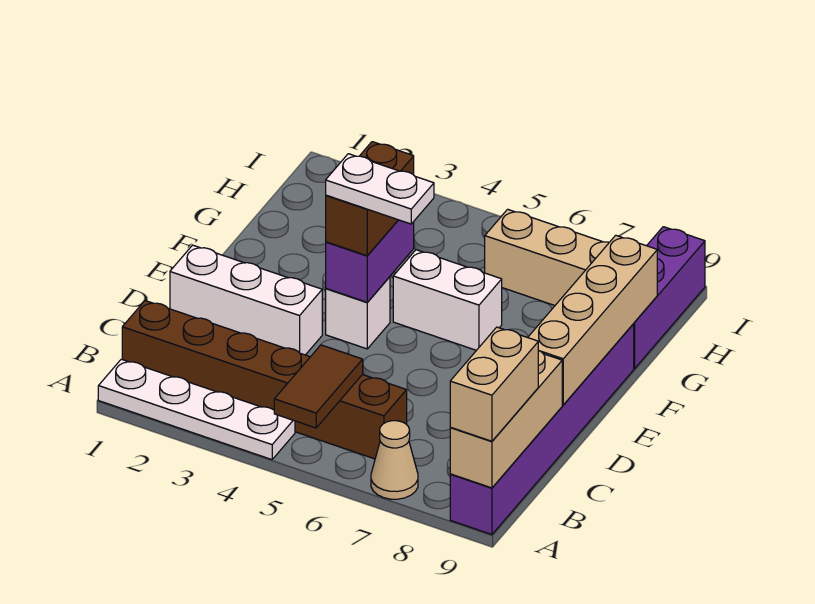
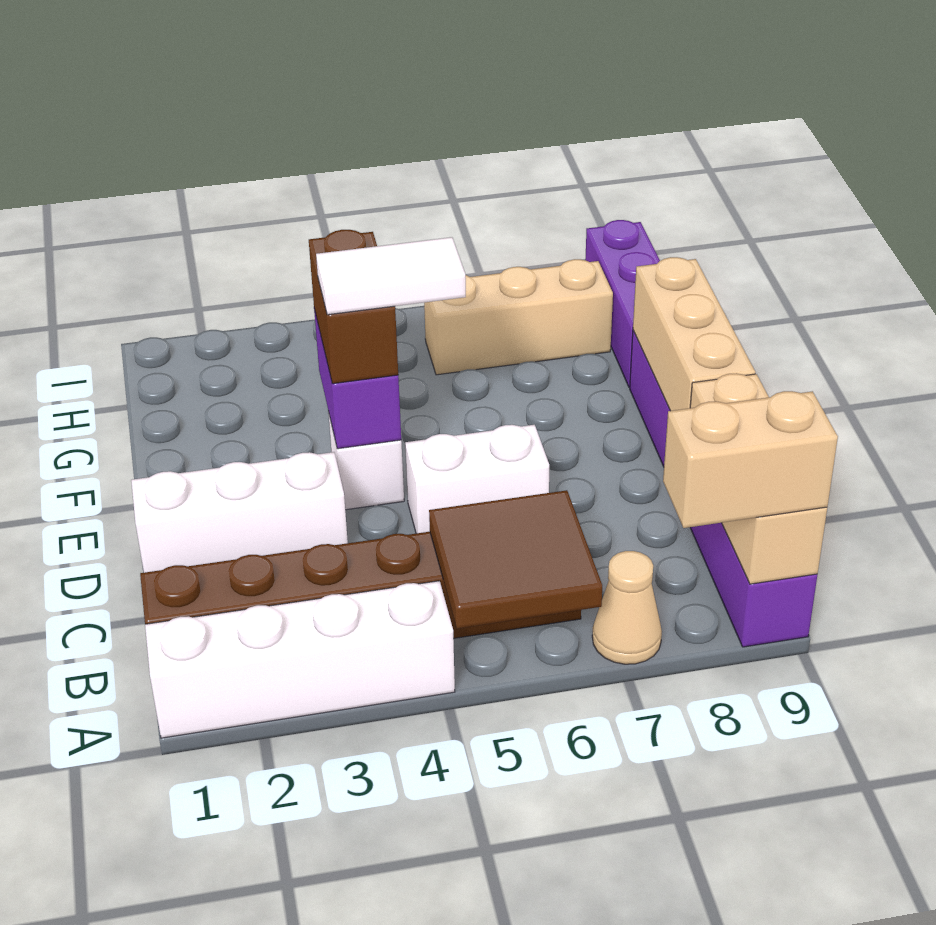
white plate A1:A4 level 1 -> white brick A1:A4 level 1
brown tile A5:B5 level 2 -> brown tile A5:B6 level 2
tan brick A9:B9 level 3 -> tan brick A8:A9 level 3
tan brick D9:G9 level 2 -> tan brick D9:F9 level 2
white plate E4:E5 level 4 -> white tile E4:E5 level 4
white brick F5:F6 level 1 -> white brick D5:D6 level 1

